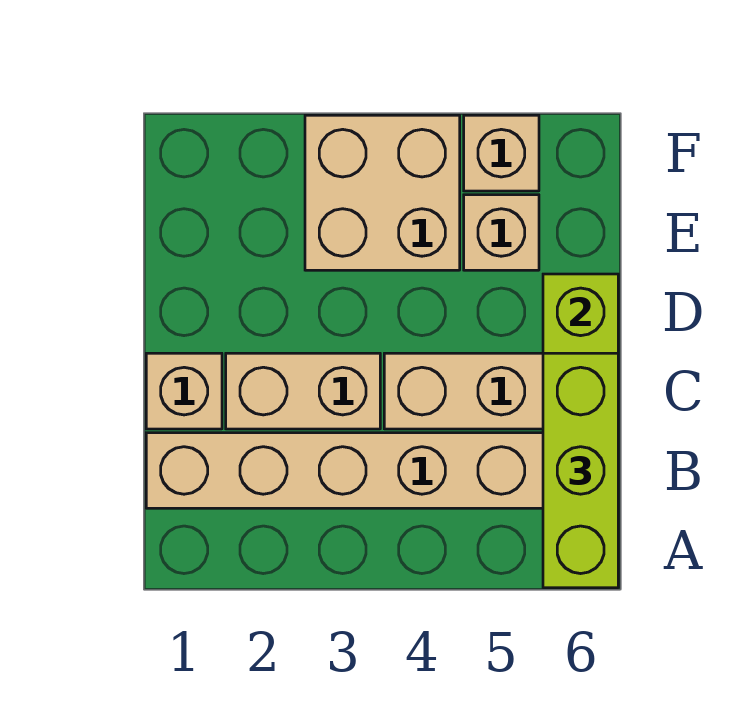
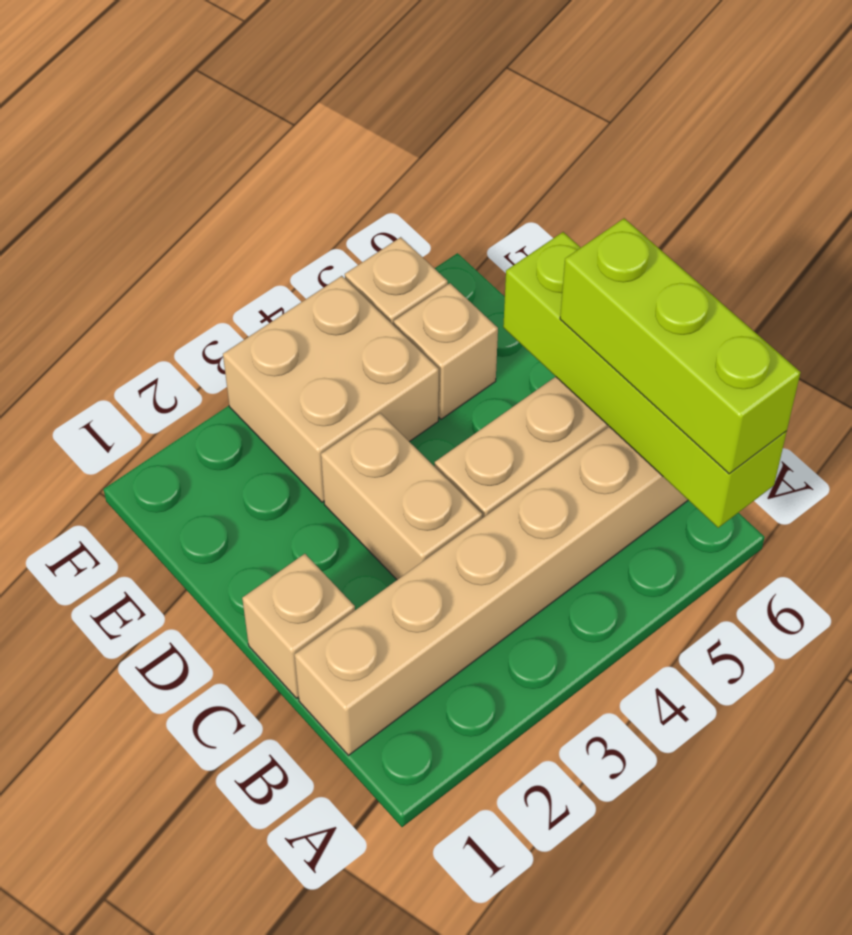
tan brick C2:C3 level 1 -> tan brick C3:D3 level 1

